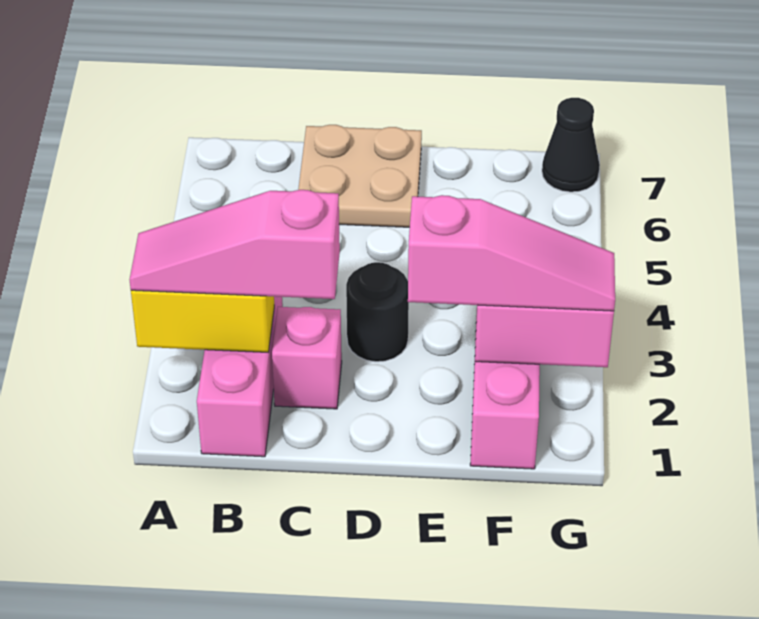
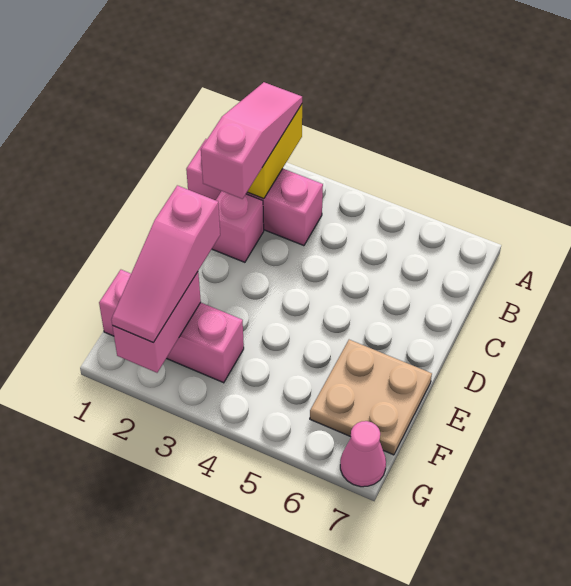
tan plate C6:D7 level 1 -> tan plate E6:F7 level 1
black round brick D3 level 1 -> none
black cone G7 level 1 -> pink cone G7 level 1

